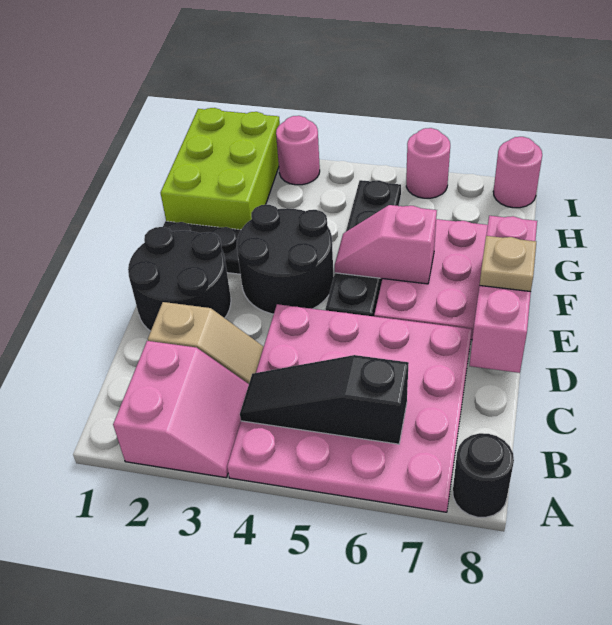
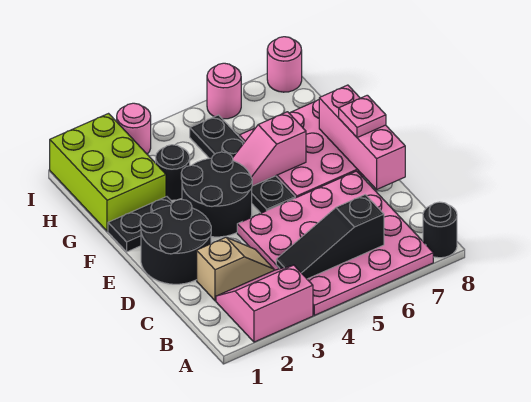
pink slope A2:B3 level 1 top 2 -> pink slope A2:B3 level 1 top A
tan plate E8 level 3 -> pink plate E8 level 3
none -> black round brick G3 level 1

